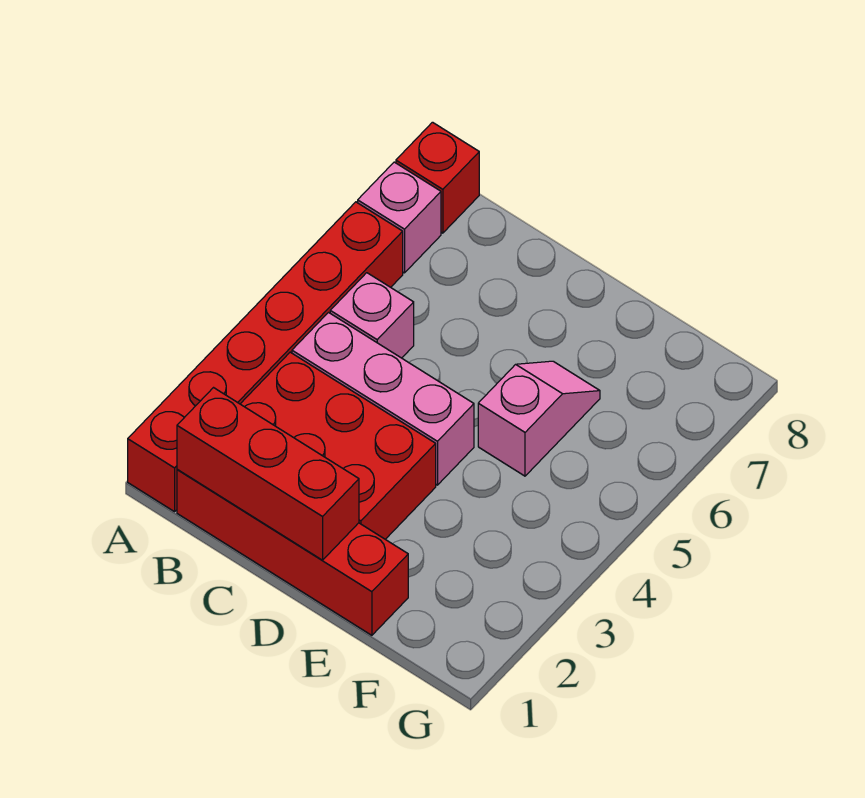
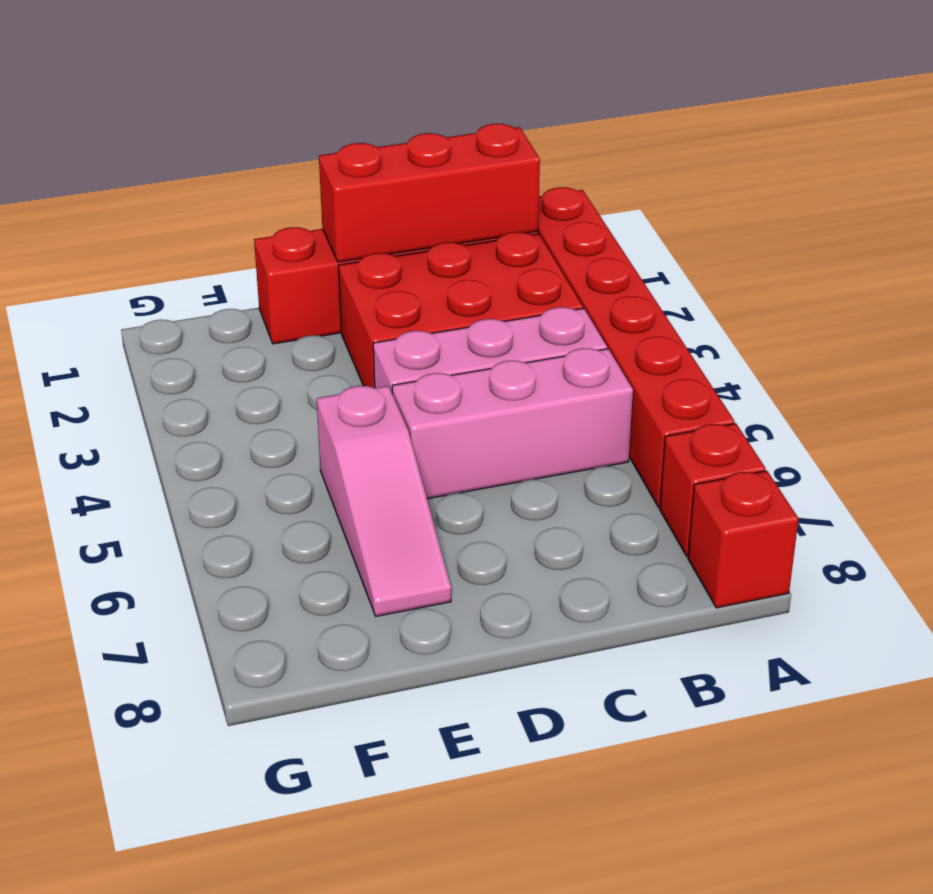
pink brick A7 level 1 -> red brick A7 level 1
pink brick B5 level 1 -> pink brick B5:D5 level 1
pink slope E5:E6 level 1 top 5 -> pink slope E5:E7 level 1 top 5

